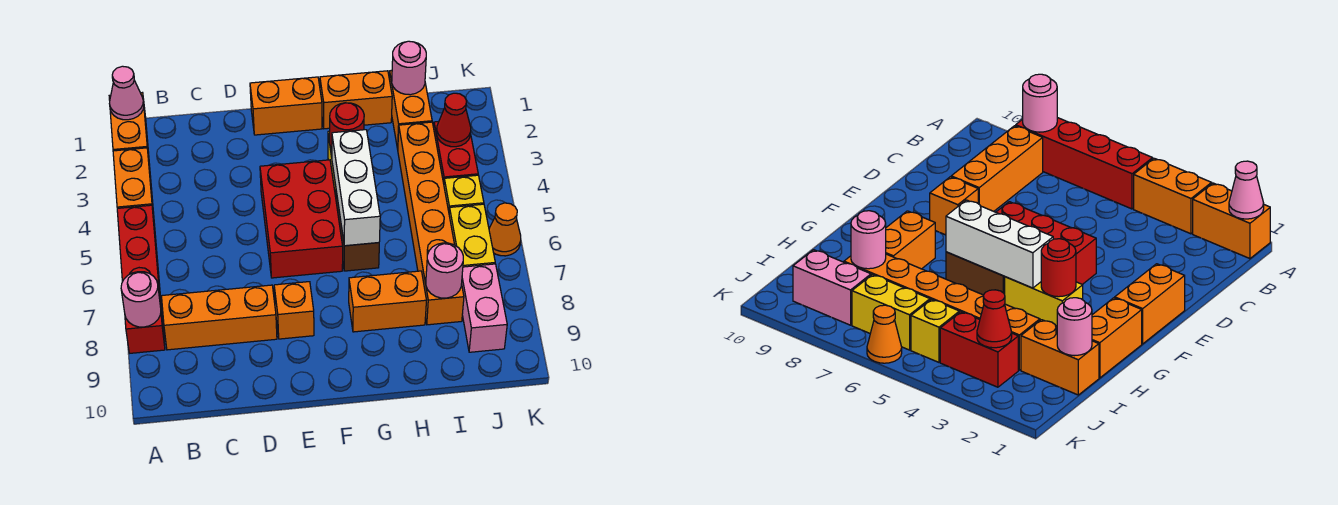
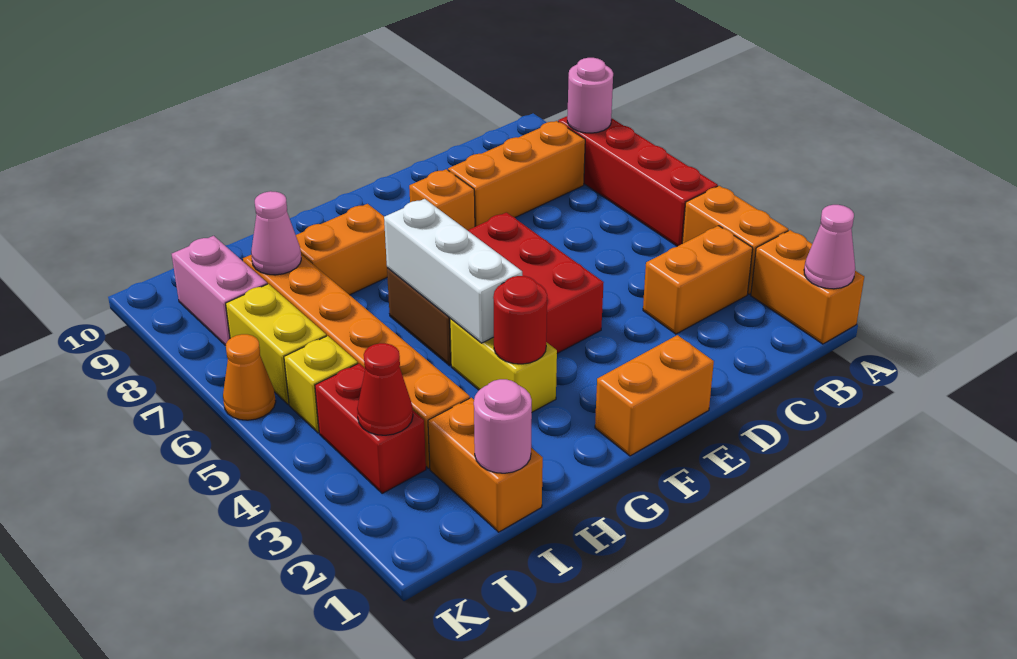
orange brick G1:H1 level 1 -> orange brick B3:C3 level 1
pink round brick I8 level 2 -> pink cone I8 level 2

